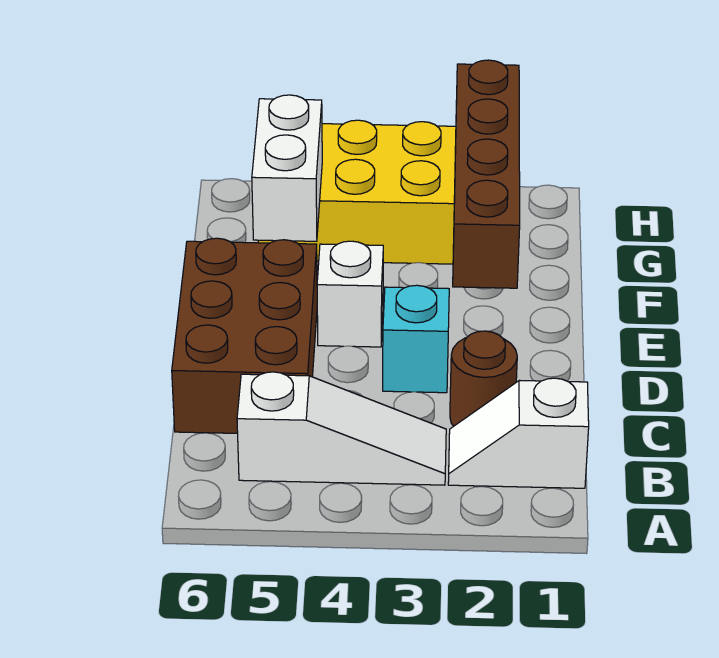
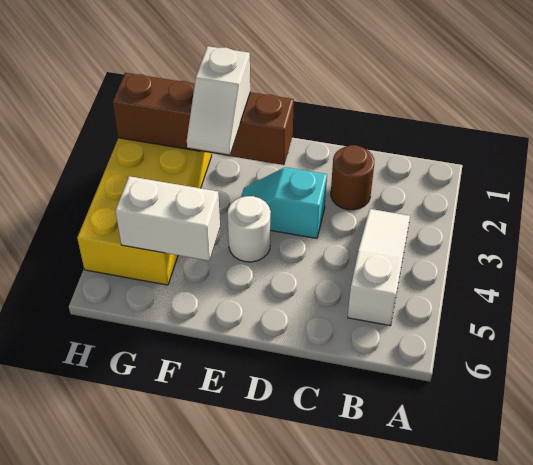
white slope B1:B2 level 1 top 1 -> white slope F2:F3 level 3 top 2
brown brick C5:E6 level 1 -> none
white brick E4 level 1 -> white round brick E4 level 1

